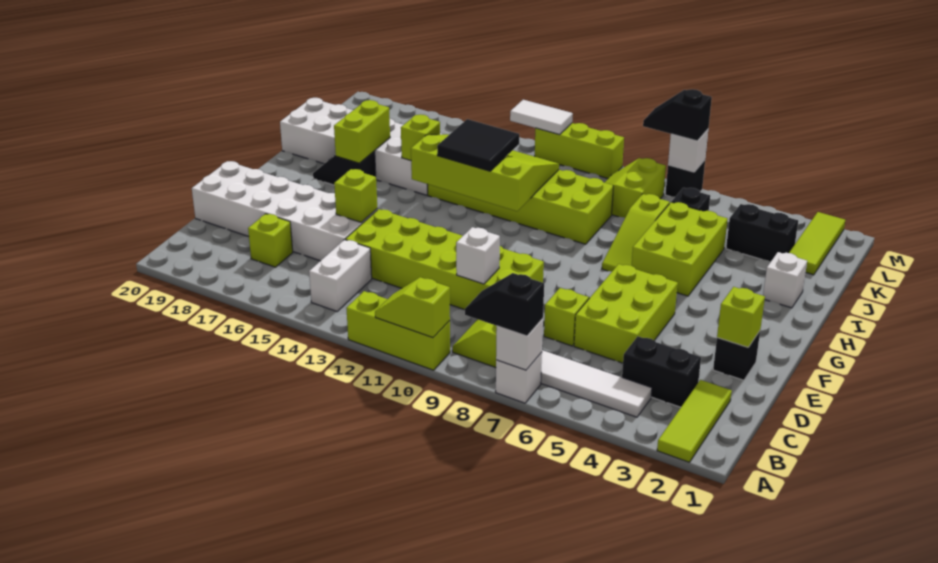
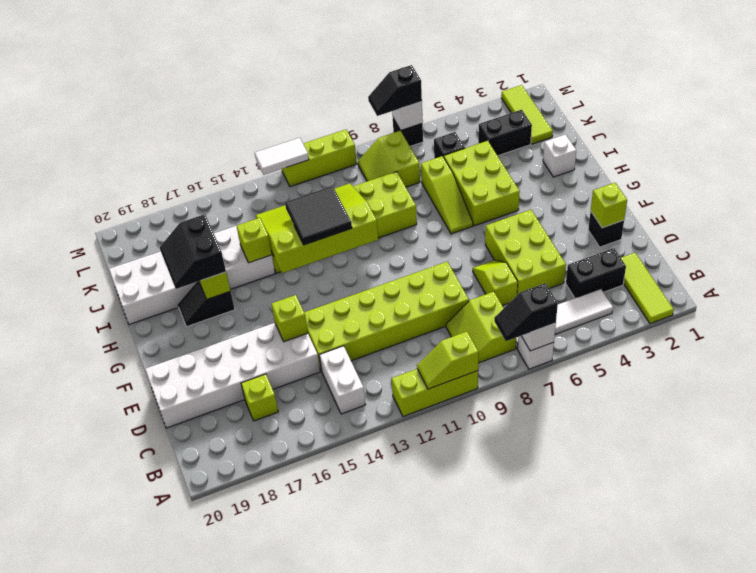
white brick D10 level 2 -> none
none -> black slope H17:I18 level 3 top 17

